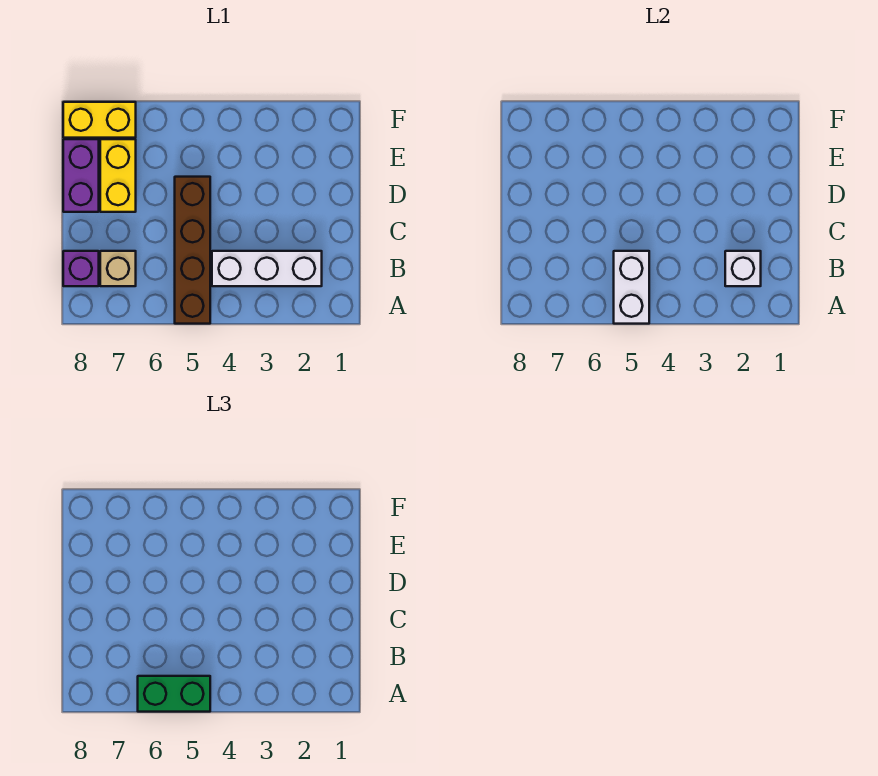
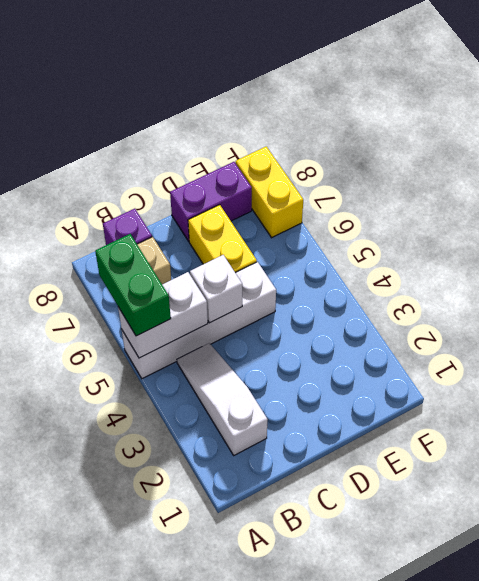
brown brick A5:D5 level 1 -> white brick A5:D5 level 1
white brick B2:B4 level 1 -> white slope B2:B4 level 1 top 2
white brick B2 level 2 -> white brick C5 level 2
yellow brick D7:E7 level 1 -> yellow brick D6:D7 level 1

